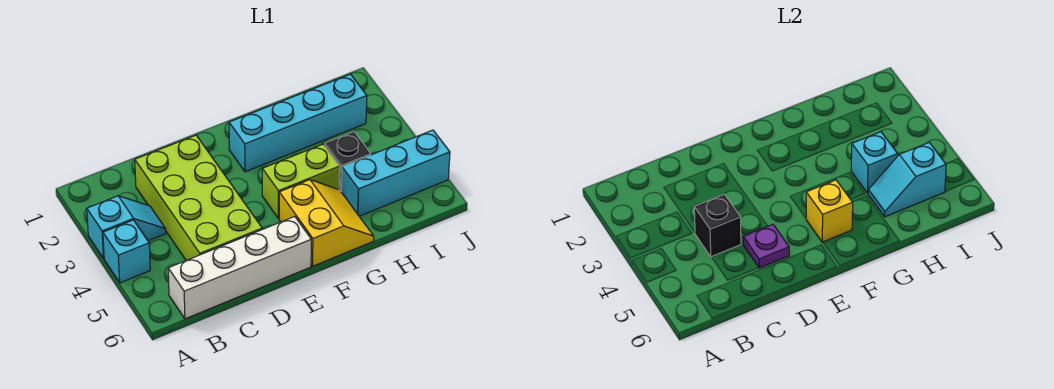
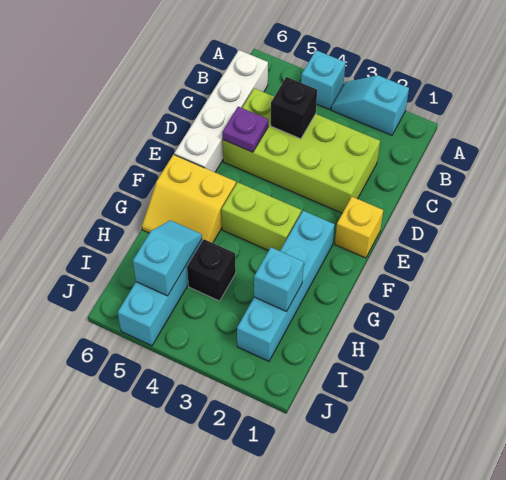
cyan slope A3:B3 level 1 top A -> cyan slope A2:A3 level 1 top 2
lime brick F4:G4 level 1 -> lime brick F3:F4 level 1
yellow brick F5 level 2 -> yellow brick E1 level 1
cyan brick H4 level 2 -> cyan brick H2 level 2

